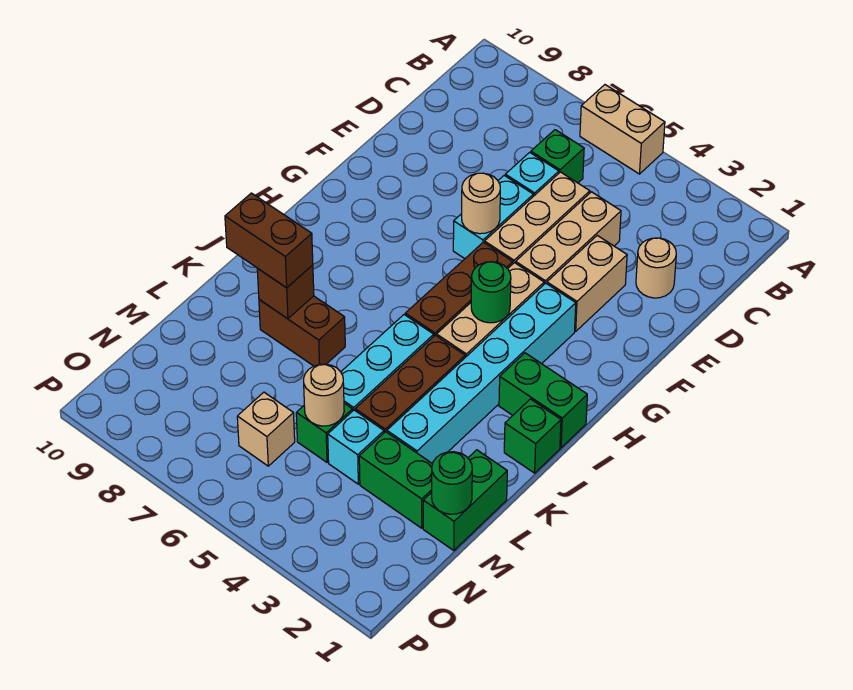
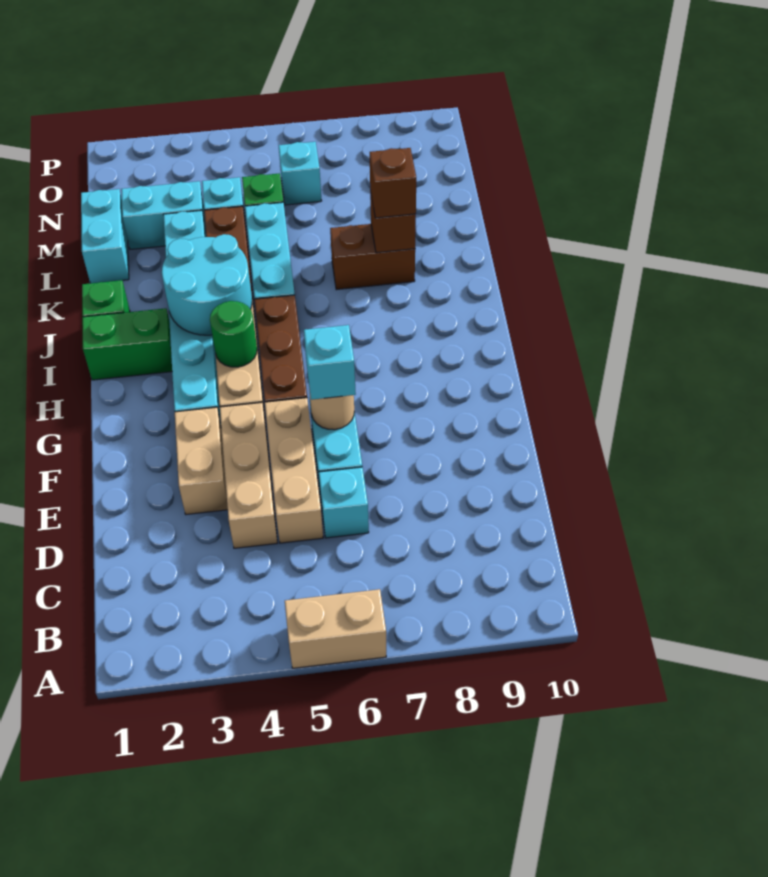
green brick C6 level 1 -> none
tan round brick D2 level 1 -> none
none -> cyan brick F6 level 3
none -> cyan round brick I3:J4 level 2
brown brick K8:K9 level 3 -> brown brick K8 level 3
green brick L1:M1 level 1 -> cyan brick L1:M1 level 1
green round brick M1 level 2 -> none
green brick M2:M3 level 1 -> cyan brick M2:M3 level 1
tan round brick M5 level 2 -> none
tan brick N6 level 1 -> cyan brick N6 level 1

